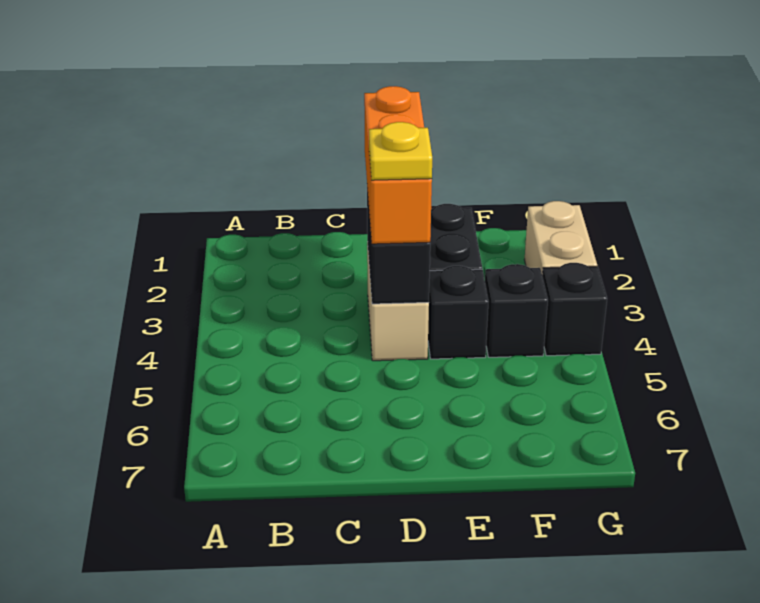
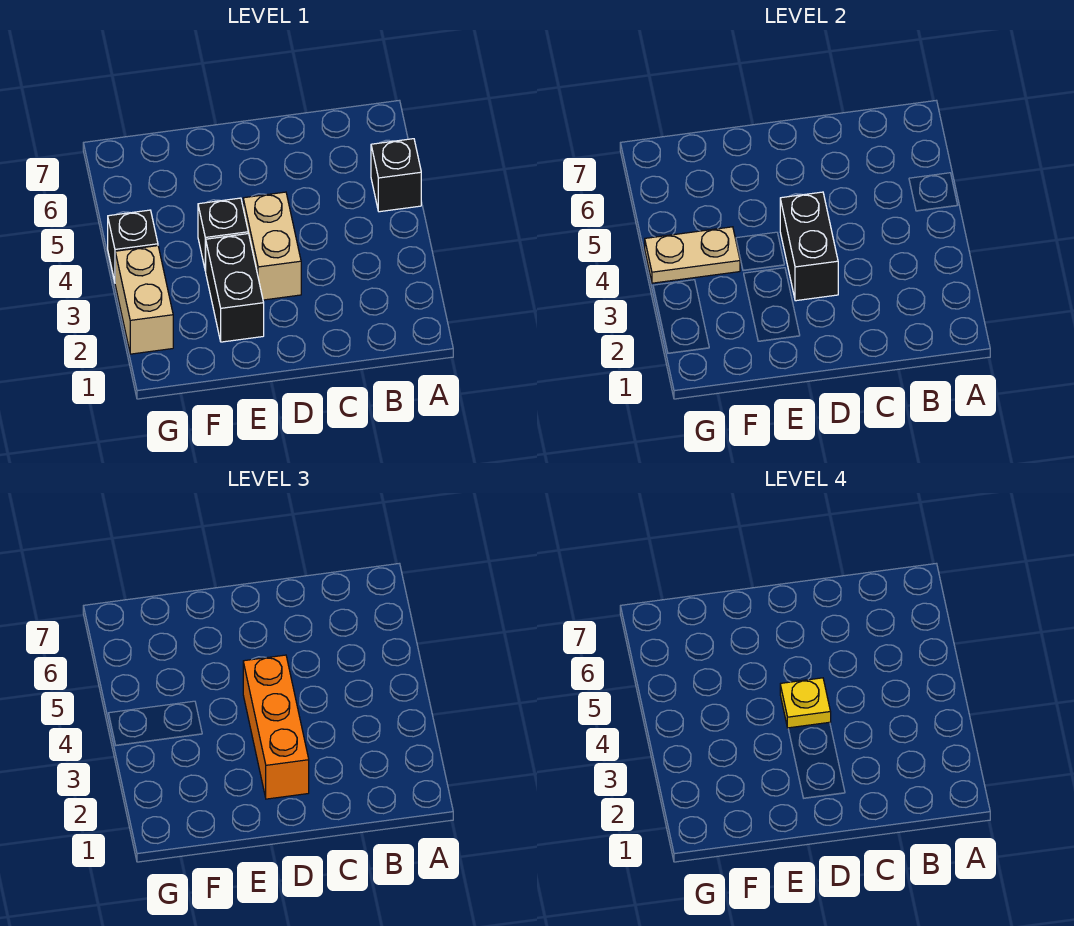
black brick F4 level 1 -> black brick A5 level 1
none -> tan plate F4:G4 level 2

